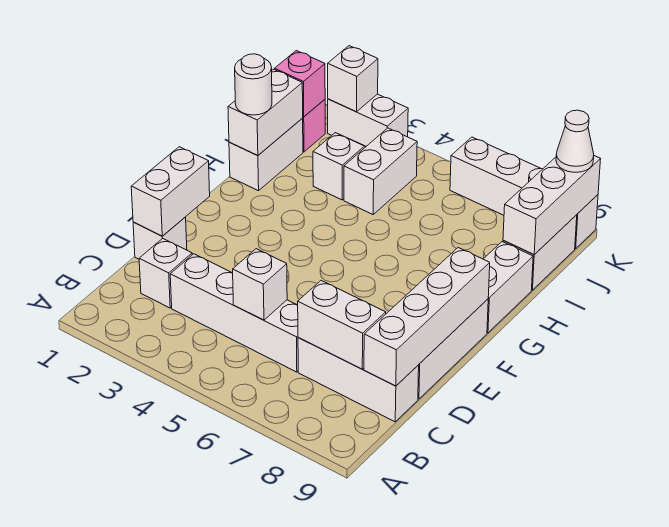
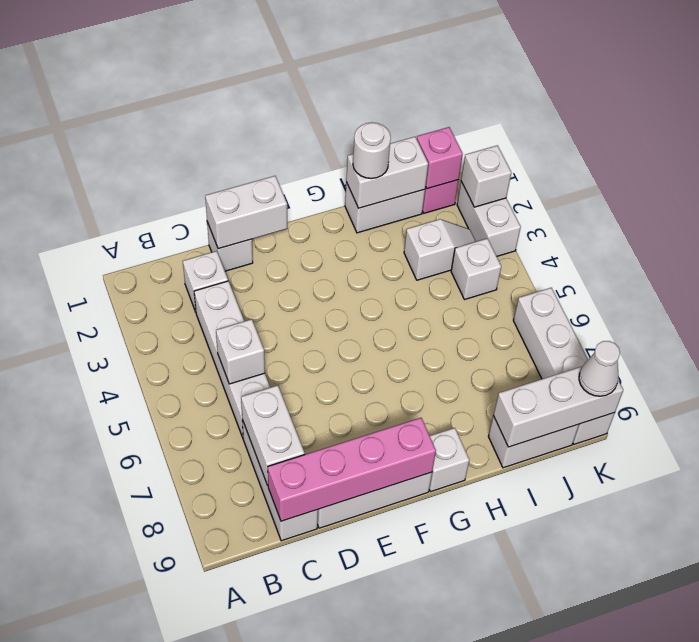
white brick C9:F9 level 2 -> pink brick C9:F9 level 2
white brick G9:H9 level 1 -> white brick G9 level 1
white brick I4:J4 level 1 -> white brick J4 level 1

